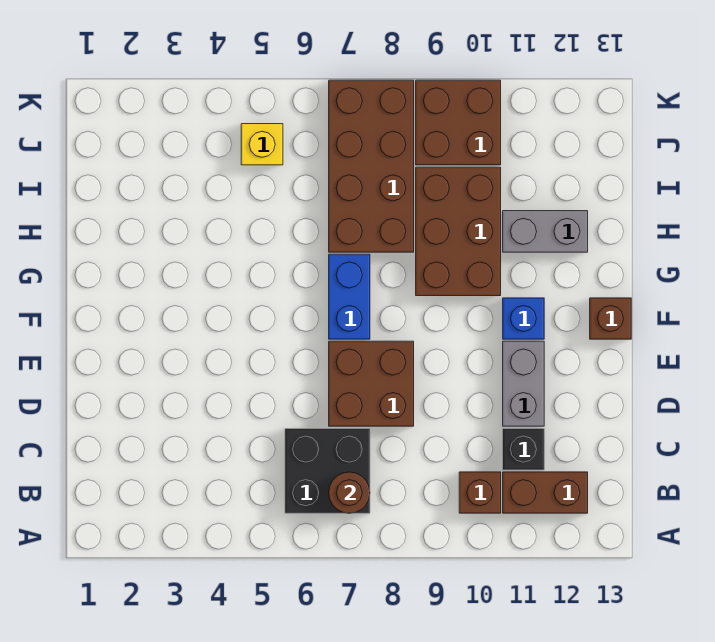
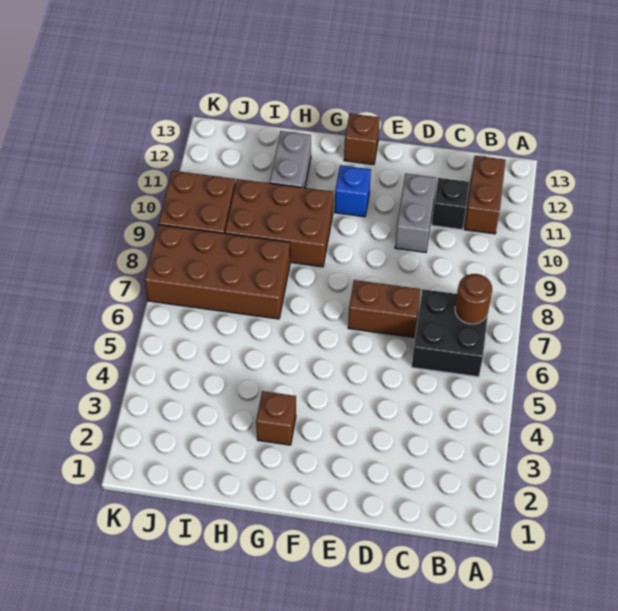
brown brick B10 level 1 -> brown brick G3 level 1
brown brick D7:E8 level 1 -> brown brick D7:E7 level 1
grey brick D11:E11 level 1 -> grey brick D10:D11 level 1
blue brick F7:G7 level 1 -> none
yellow brick J5 level 1 -> none

